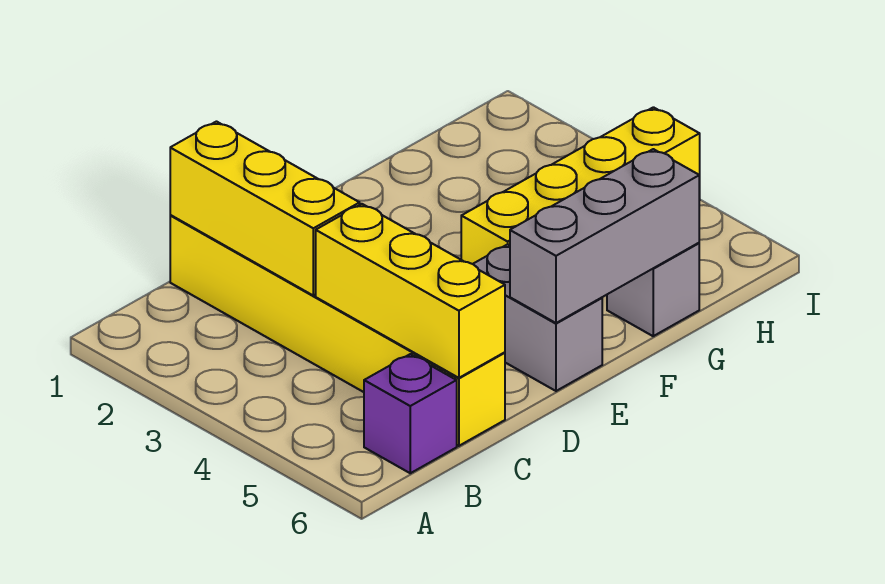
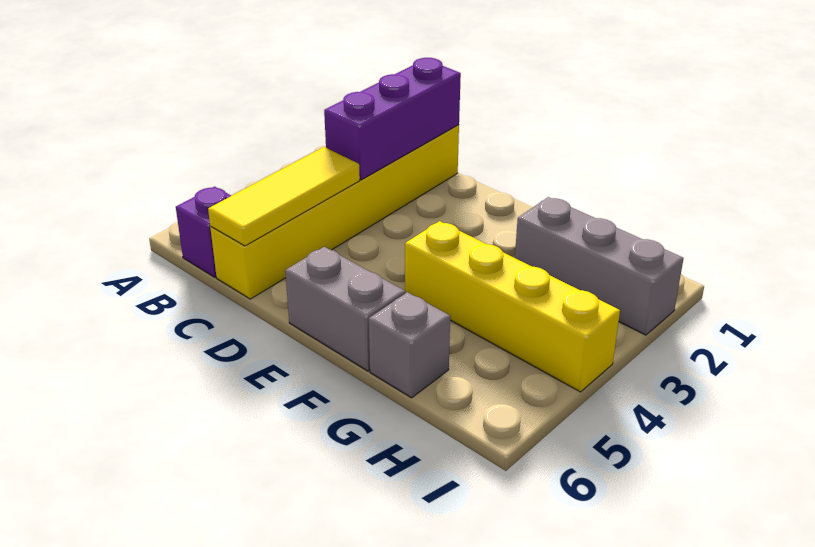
yellow brick C1:C3 level 2 -> purple brick C1:C3 level 2
yellow brick C4:C6 level 2 -> yellow tile C4:C6 level 2
grey brick E5:E6 level 1 -> grey brick E6:F6 level 1
grey brick E6:G6 level 2 -> grey brick G2:I2 level 1

